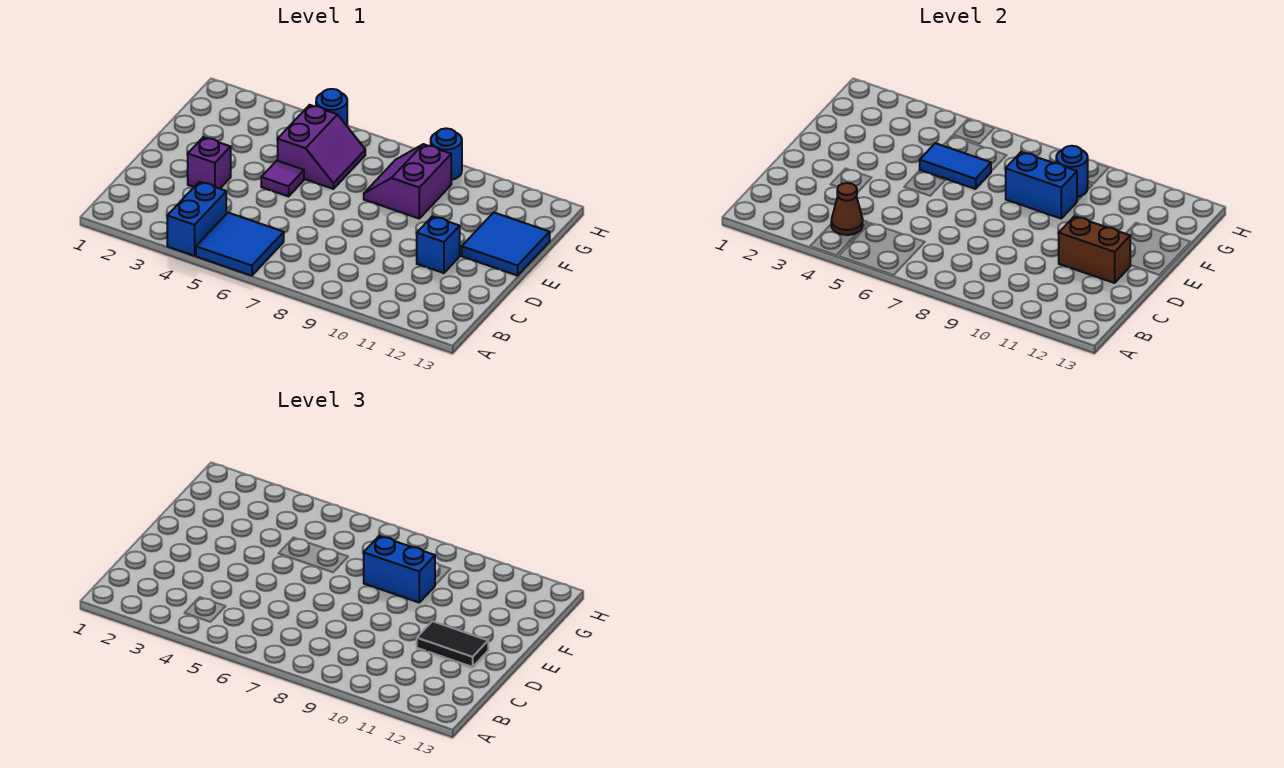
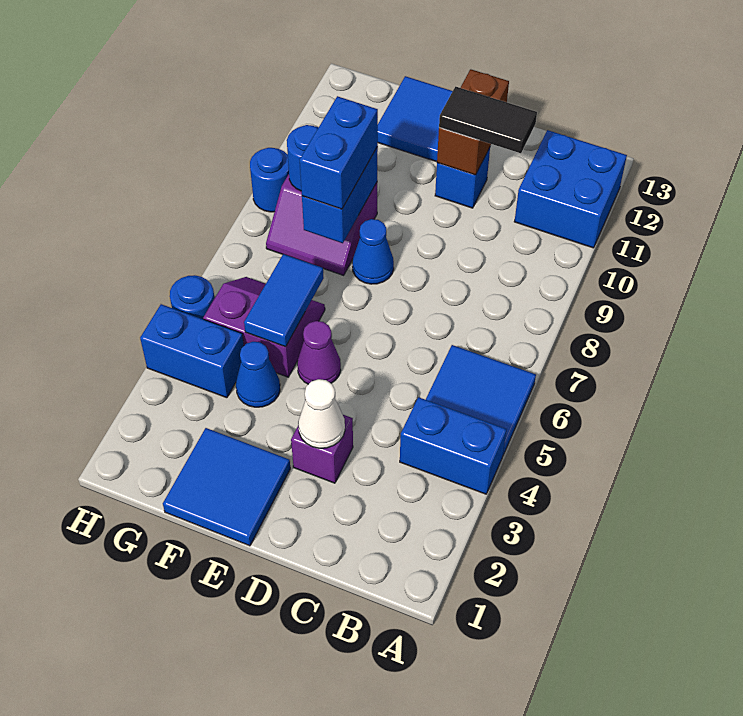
none -> blue brick A11:B12 level 1
brown cone B4 level 2 -> none
none -> white cone D3 level 2
black tile D11:D12 level 3 -> black tile C11:D11 level 3
none -> blue tile E1:F2 level 1
purple tile E5 level 1 -> purple cone E5 level 1
none -> blue cone E8 level 1
none -> blue cone F4 level 1
none -> blue brick G4:H4 level 1

